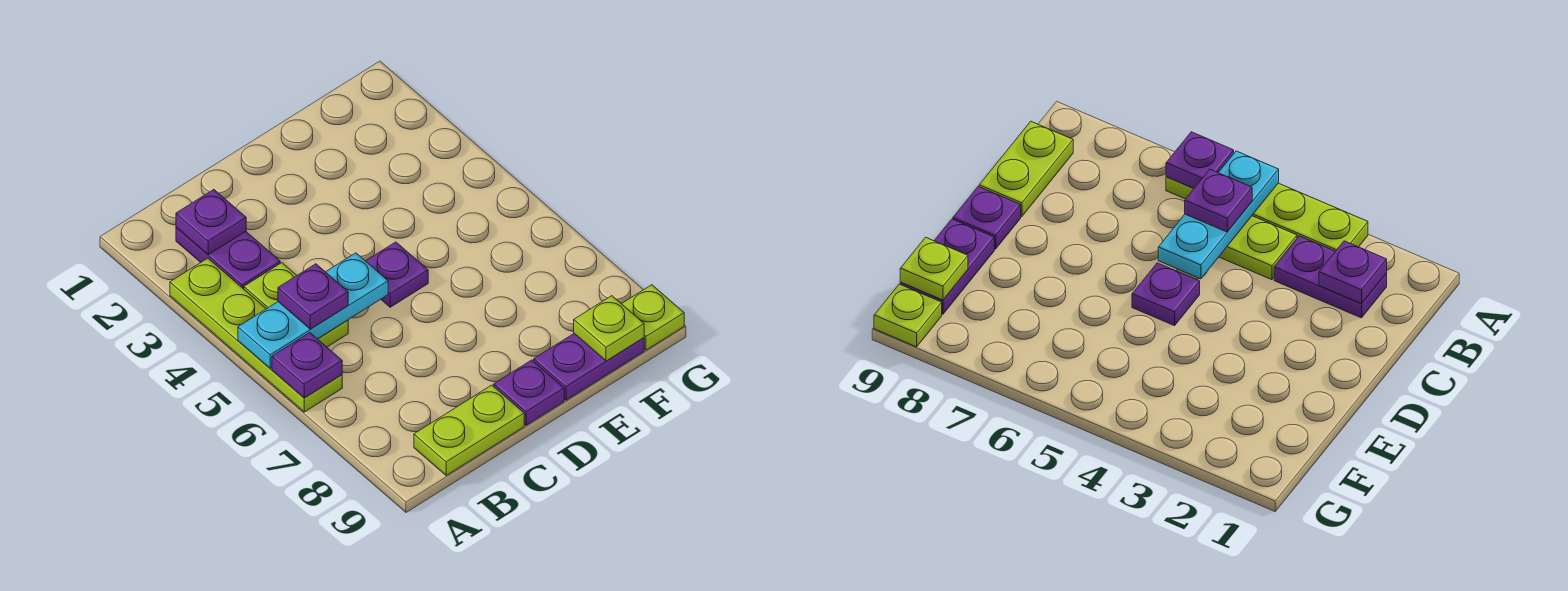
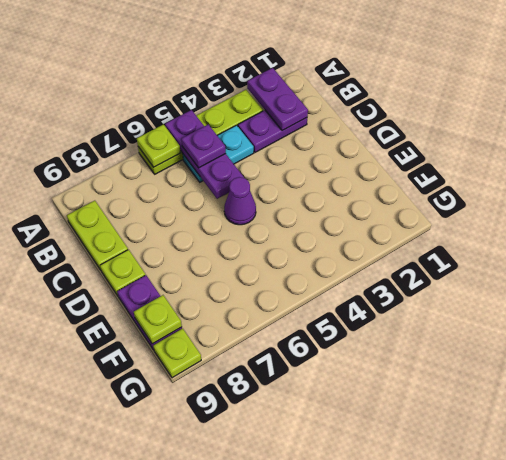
cyan plate A5:C5 level 2 -> purple plate A5:C5 level 2
purple plate A6 level 2 -> lime plate A6 level 2
purple plate B2 level 2 -> purple plate A2:B2 level 2
lime plate B4:B5 level 1 -> cyan plate B4:B5 level 1
purple plate D5 level 1 -> purple cone D5 level 1
purple plate D9 level 1 -> lime plate D9 level 1

